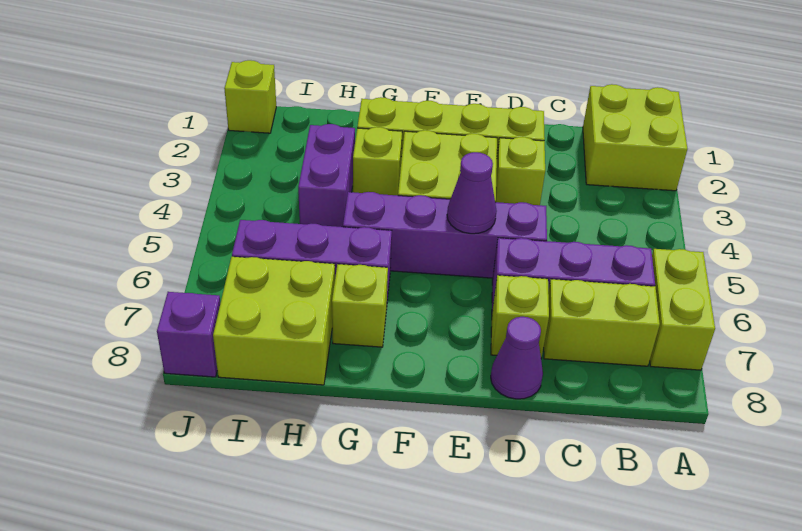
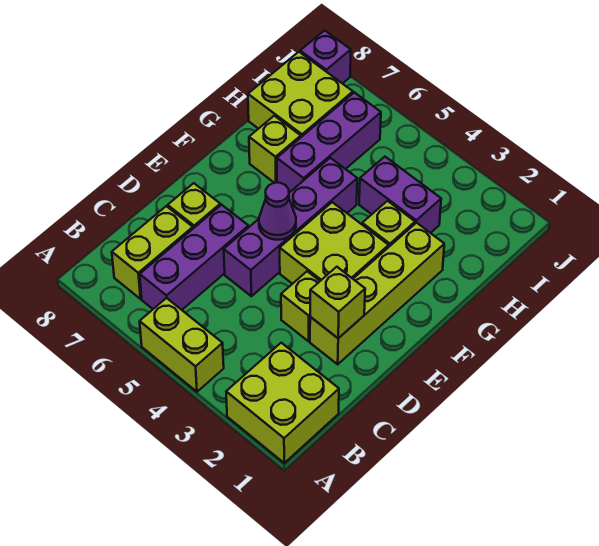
lime brick A6:A7 level 1 -> lime brick A4:A5 level 1
purple cone D8 level 1 -> none
lime brick J1 level 1 -> lime brick D2 level 2

